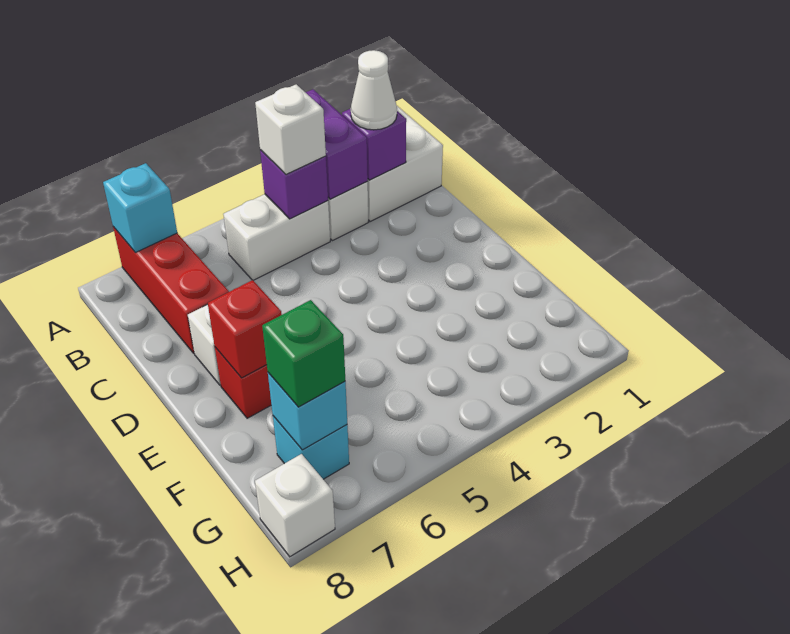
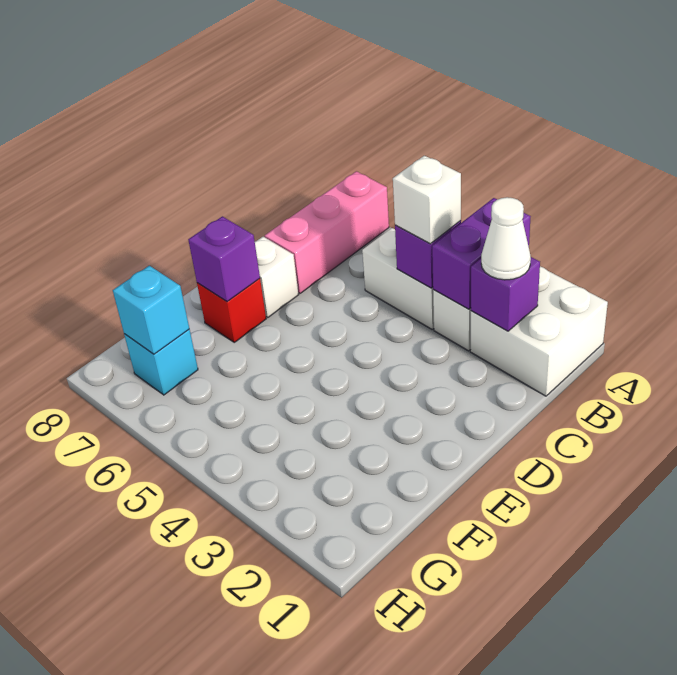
red brick A7:C7 level 1 -> pink brick A7:C7 level 1
cyan brick A7 level 2 -> none
red brick E7 level 2 -> purple brick E7 level 2
green brick G7 level 3 -> none
white brick H8 level 1 -> none

